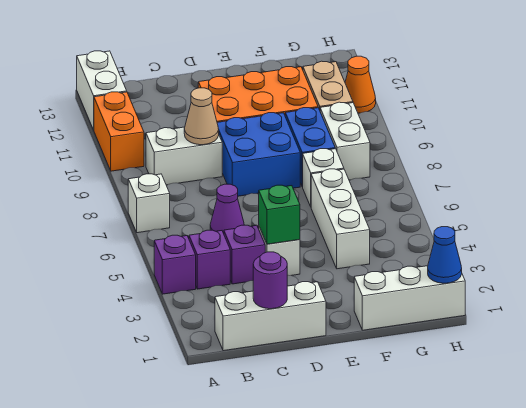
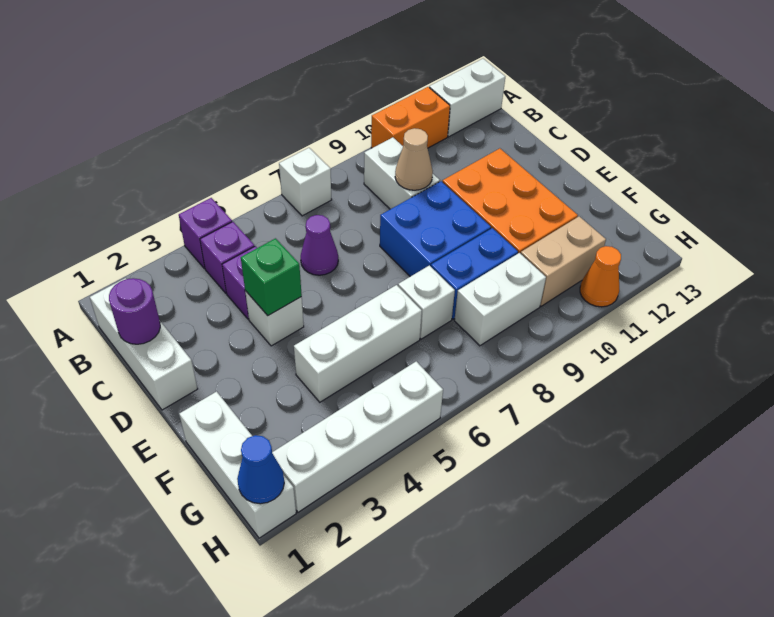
none -> white brick H2:H5 level 1

